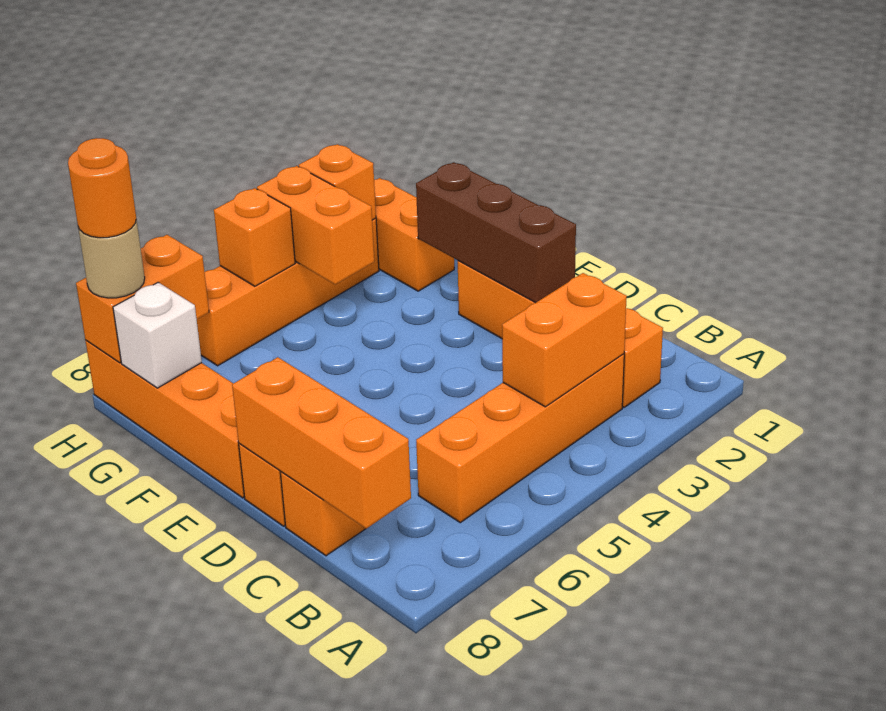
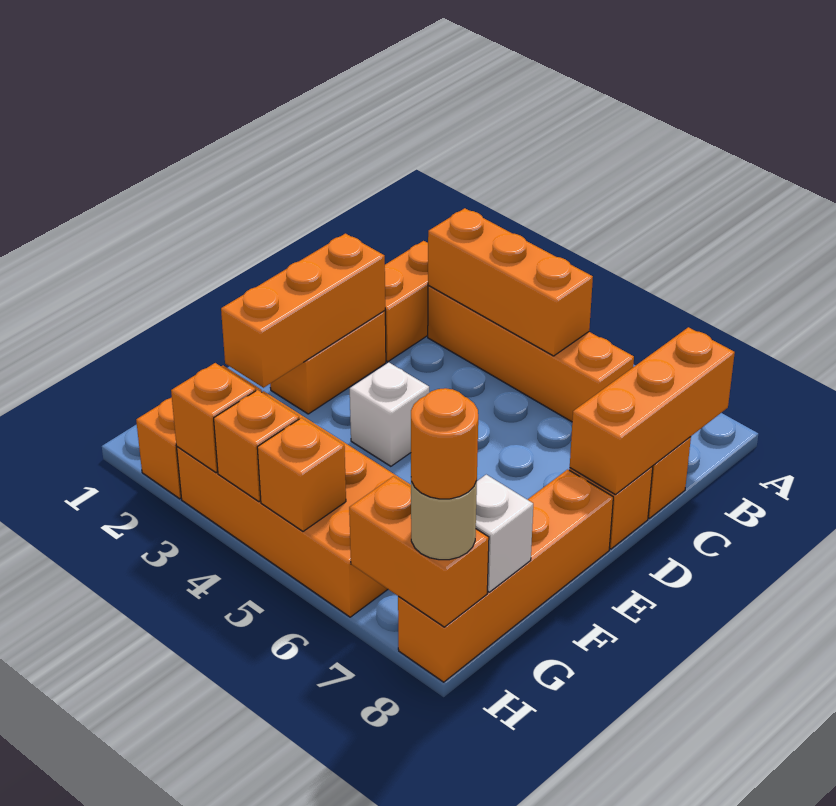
orange brick B3:B4 level 2 -> orange brick B3:B5 level 2
brown brick D2:F2 level 2 -> orange brick D2:F2 level 2
none -> white brick E4 level 1
orange brick G4:H4 level 2 -> orange brick H4 level 2
orange brick H3:H6 level 1 -> orange brick G3:H6 level 1

